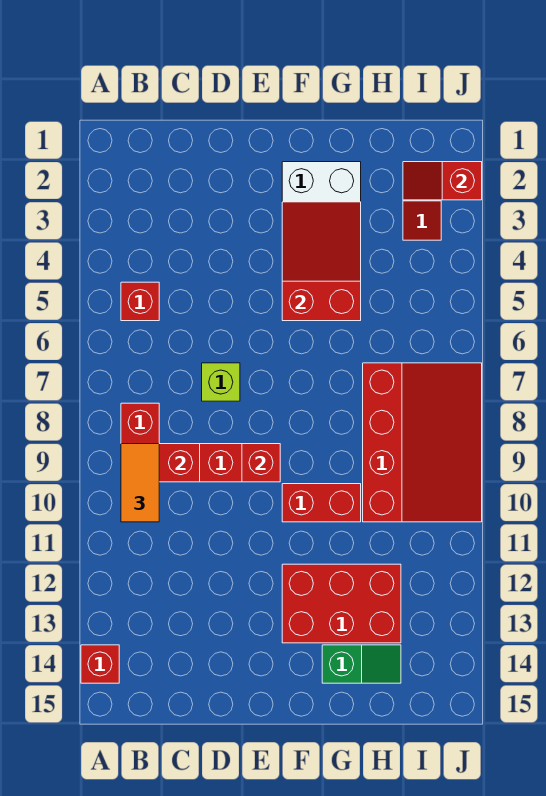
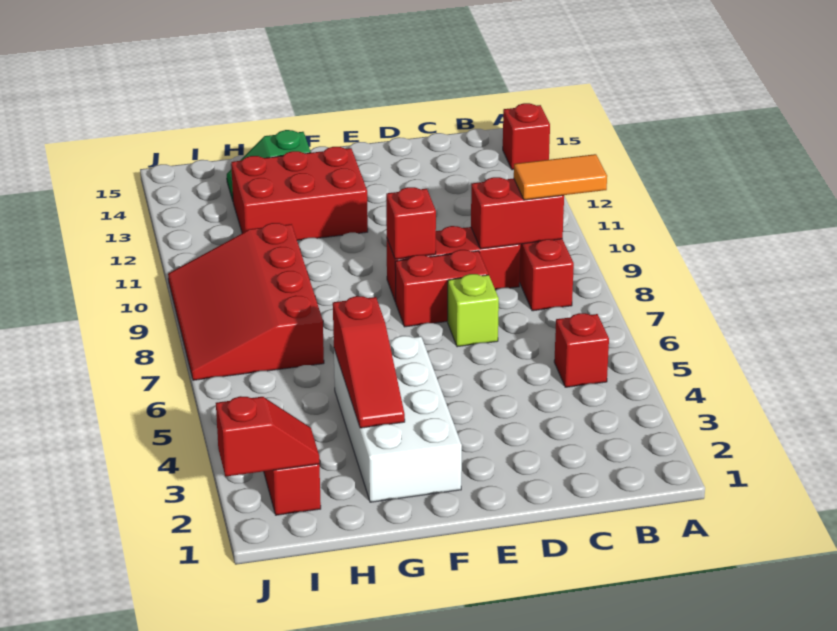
orange tile B9:B10 level 3 -> orange tile A9:B9 level 3
red slope F3:G5 level 2 top 5 -> red slope G3:G5 level 2 top 5
red brick F10:G10 level 1 -> red brick D8:E8 level 1

